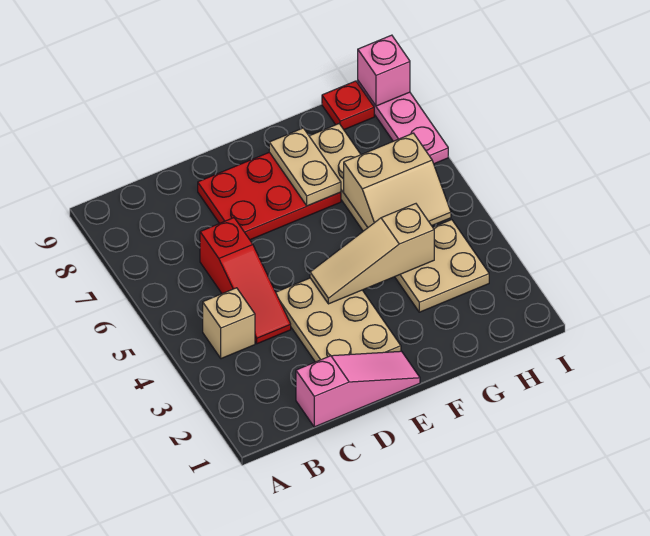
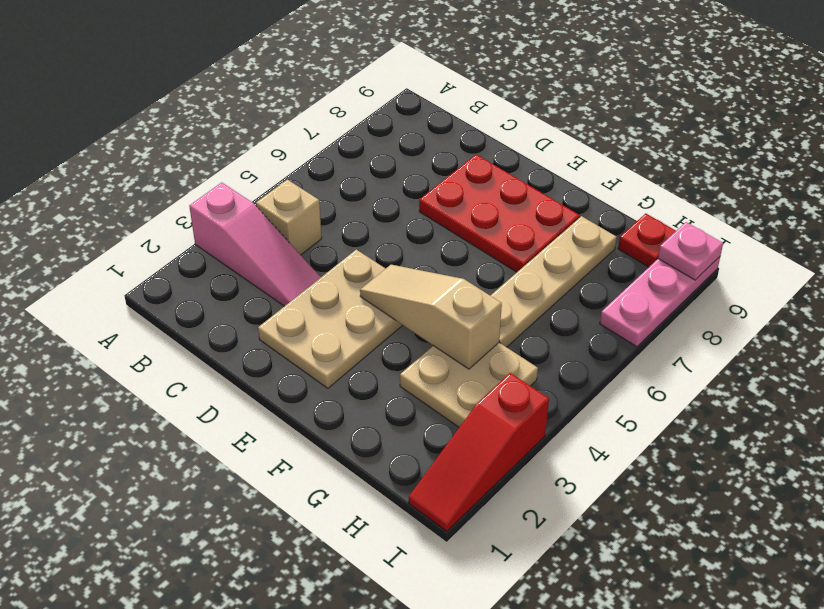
pink slope C1:E1 level 1 top C -> pink slope A3:C3 level 1 top A
red slope C4:C6 level 1 top 6 -> red slope I1:I3 level 1 top 3
tan plate F7:F8 level 2 -> none
tan slope G5:H6 level 2 top 6 -> none
pink brick I9 level 2 -> pink plate I9 level 2

